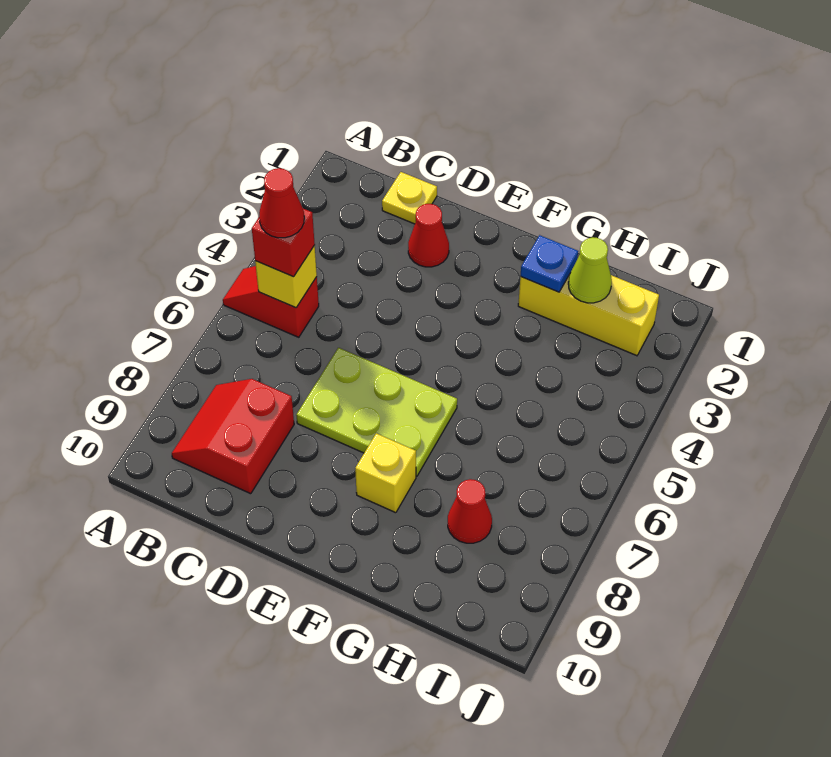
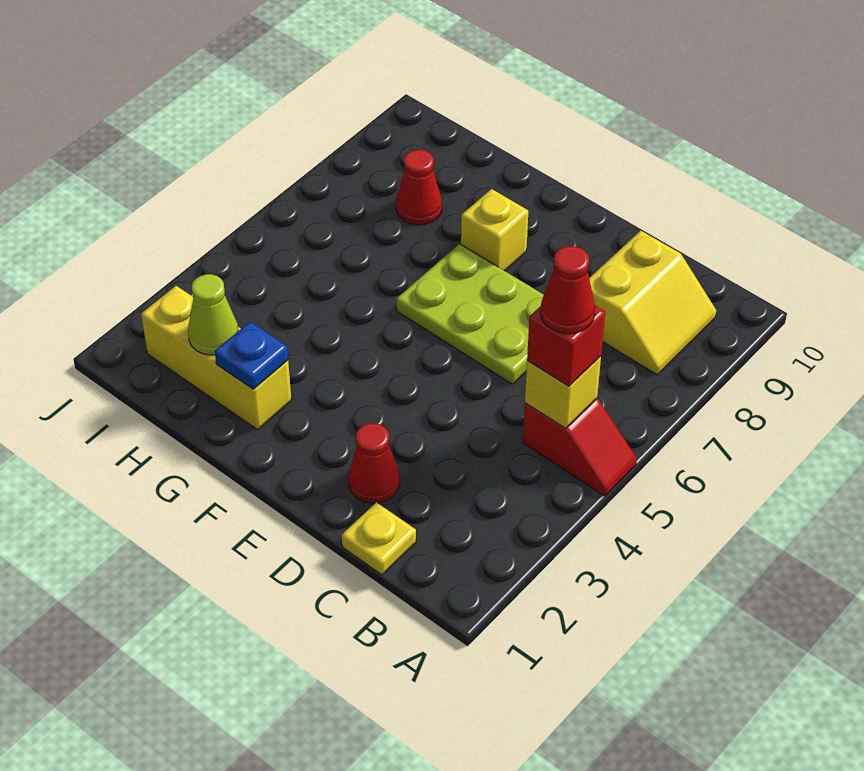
red slope B8:C9 level 1 top C -> yellow slope B8:C9 level 1 top C

